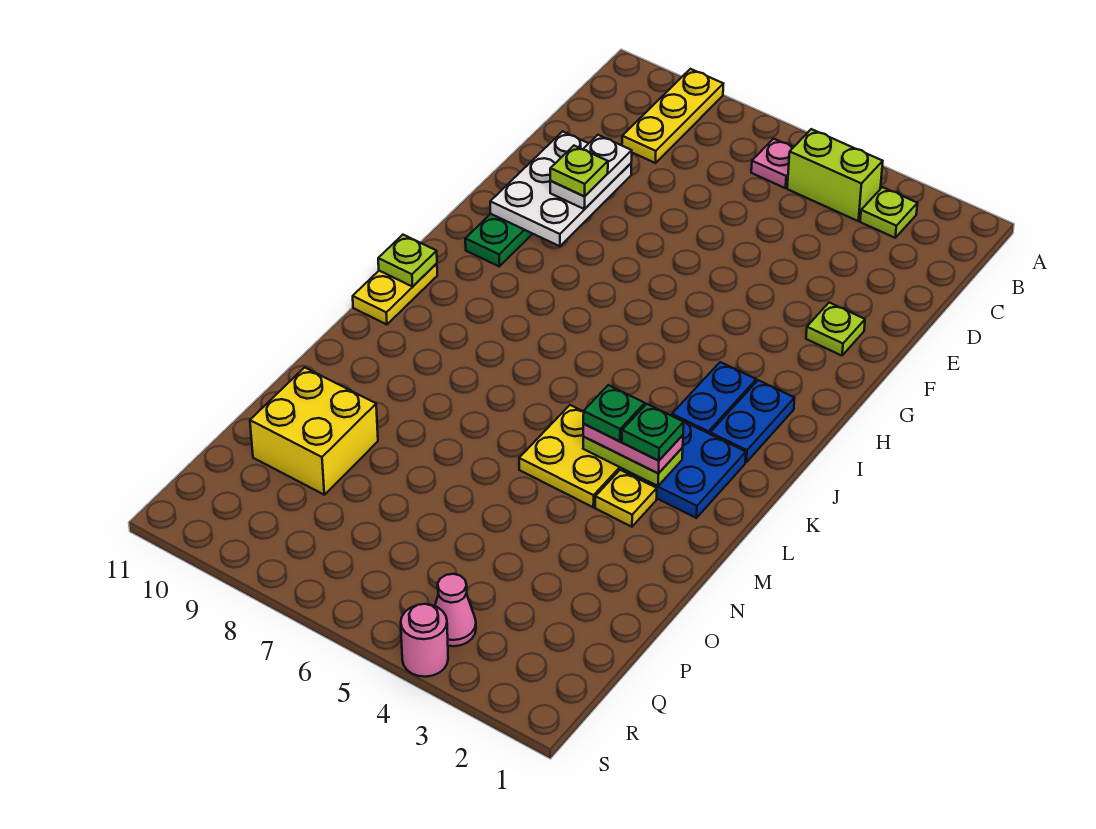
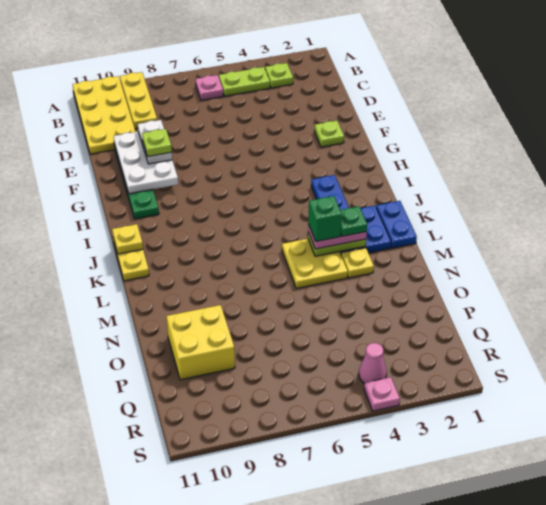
none -> yellow plate A10:D11 level 1
lime brick B4:B5 level 1 -> lime plate B4:B5 level 1
blue plate I2:J2 level 1 -> blue plate K1:L1 level 1
lime plate J11 level 2 -> yellow plate J11 level 2
green plate L4 level 4 -> green brick L4 level 4
pink round brick S4 level 1 -> pink plate S4 level 1

